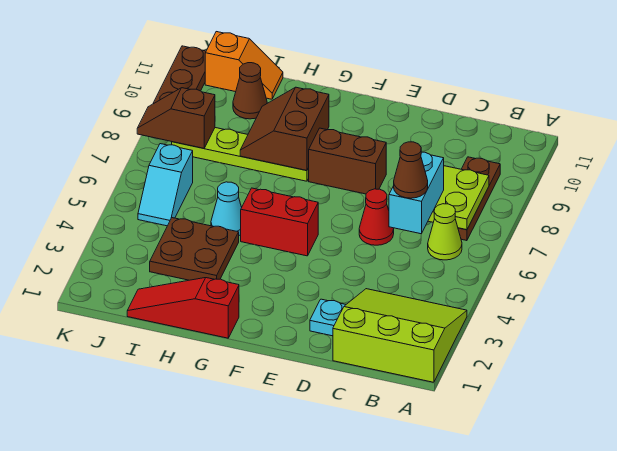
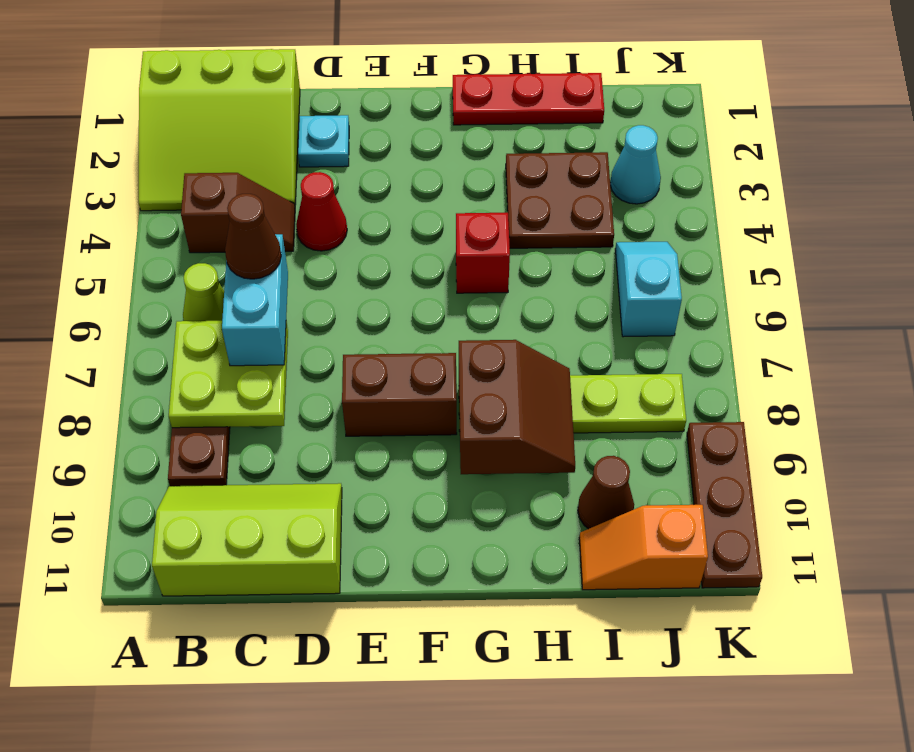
none -> lime slope B10:D11 level 1 top 11
red cone D6 level 1 -> red cone D4 level 1
red brick F5:G5 level 1 -> red brick G5 level 1
red slope G1:I1 level 1 top G -> red plate G1:I1 level 1
cyan cone H5 level 1 -> cyan cone J3 level 1
brown slope J8:K8 level 2 top J -> brown slope B4:C4 level 1 top B

